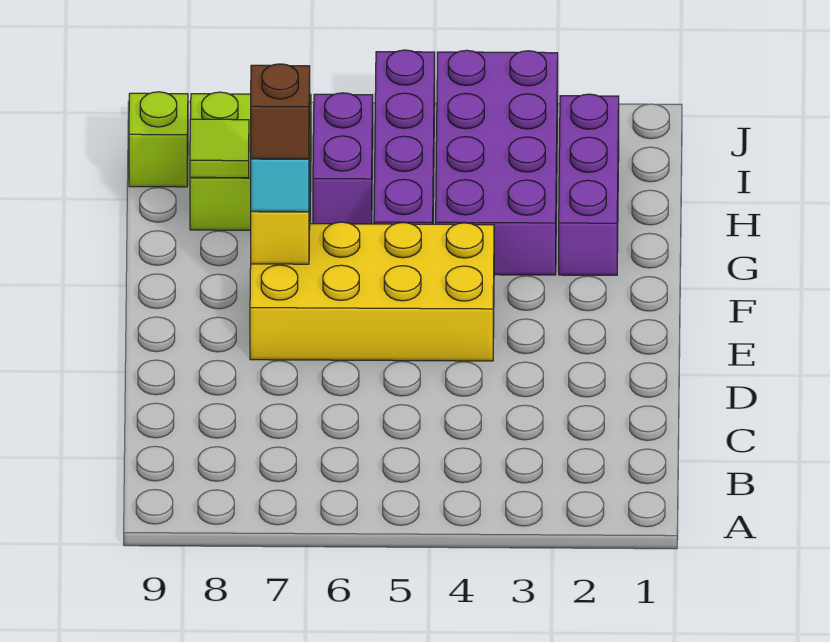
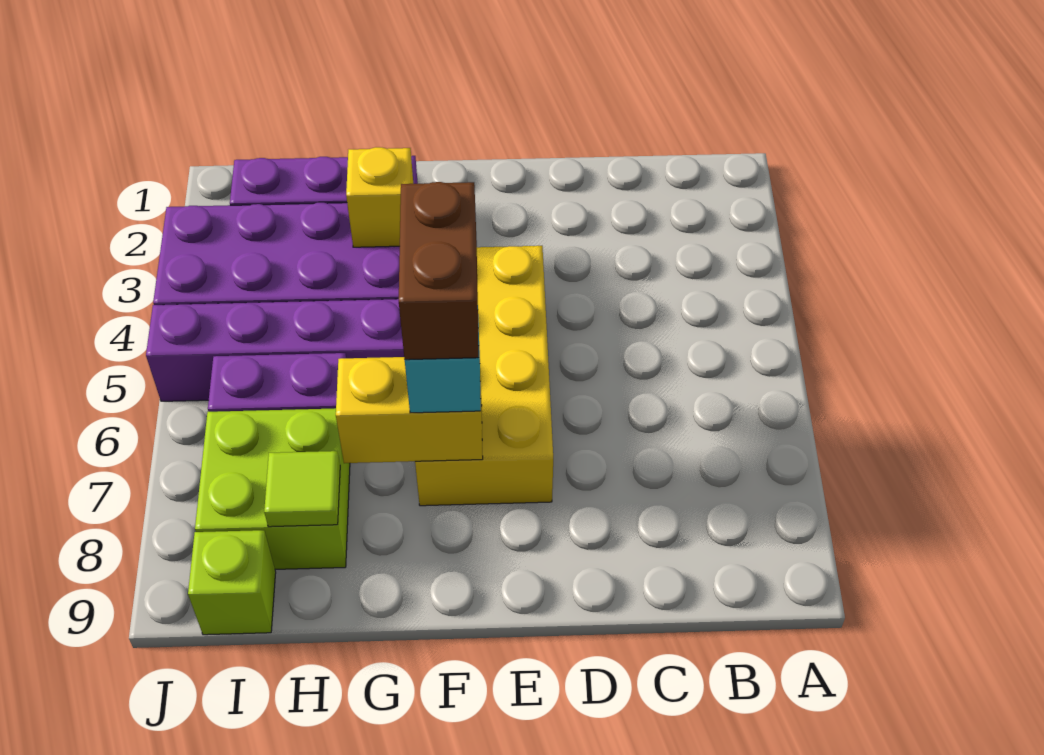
brown brick F7 level 4 -> brown brick F6:F7 level 4
none -> yellow brick G3 level 2

